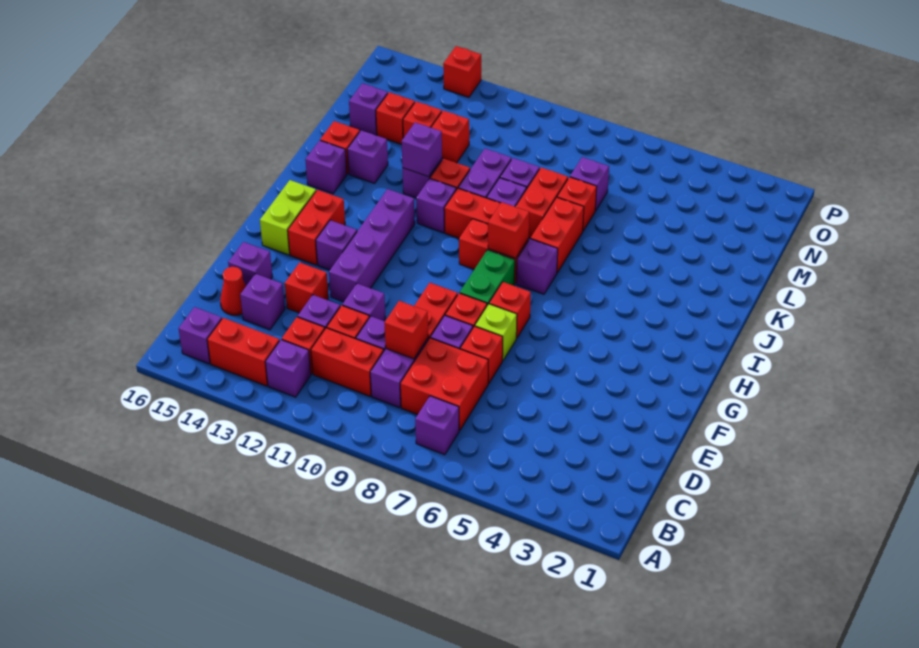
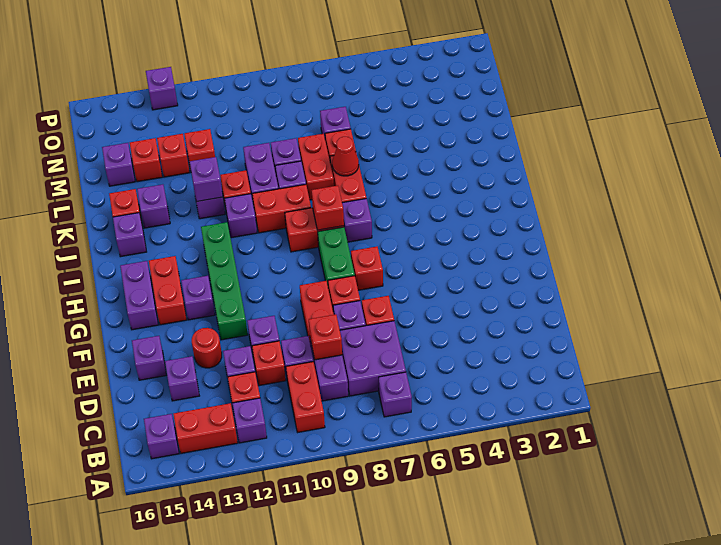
red brick C7:D8 level 1 -> purple brick C7:D8 level 1
red brick C10:C11 level 1 -> red brick B10:C10 level 1
red cone D15 level 1 -> red cone K7 level 2
red brick E13 level 1 -> red round brick E13 level 1
lime brick F7 level 1 -> none
purple brick F12:I12 level 1 -> green brick F12:I12 level 1
lime brick G15:H15 level 1 -> purple brick G15:H15 level 1
red brick P13 level 1 -> purple brick P13 level 1

